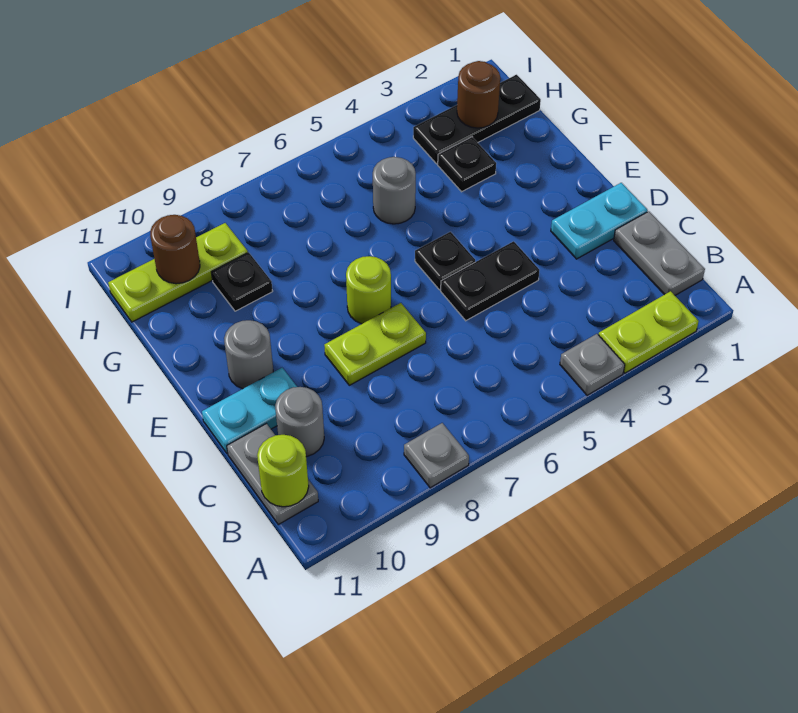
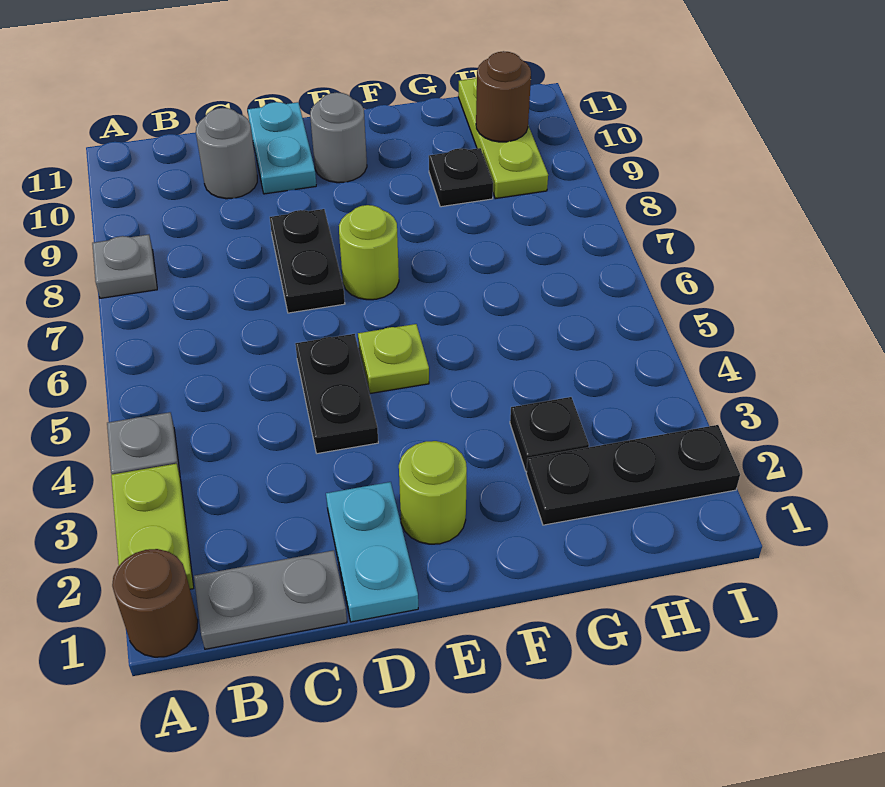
grey plate B11:C11 level 1 -> none
lime round brick B11 level 2 -> lime round brick E2 level 1
lime plate D7:D8 level 1 -> black plate D7:D8 level 1
black plate E5 level 1 -> lime plate E5 level 1
grey round brick G5 level 1 -> none
black plate H1:H3 level 1 -> black plate G2:I2 level 1
brown round brick H2 level 2 -> brown round brick A1 level 1

